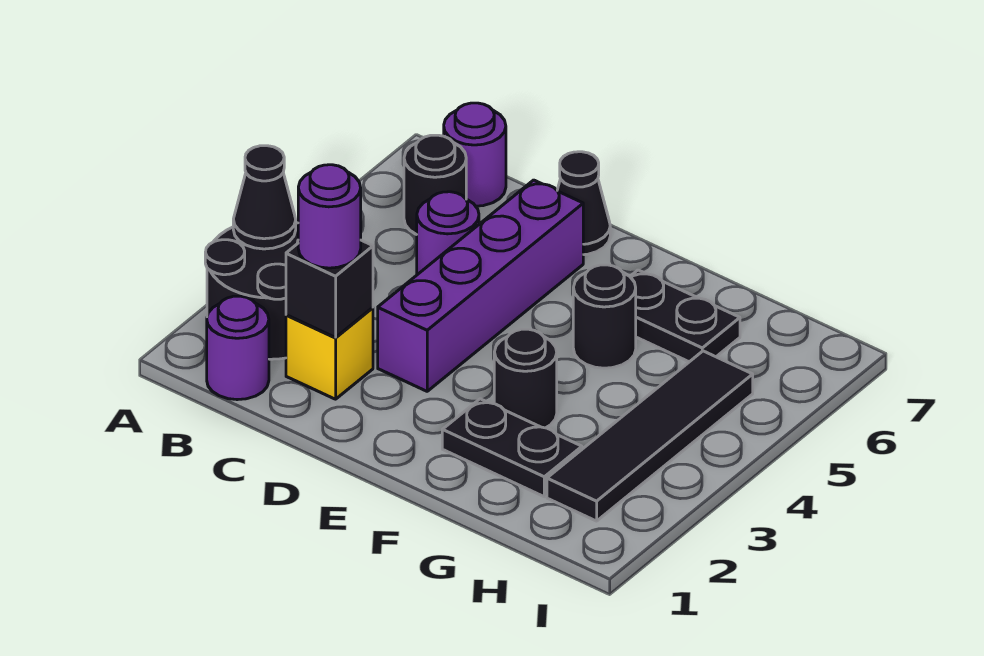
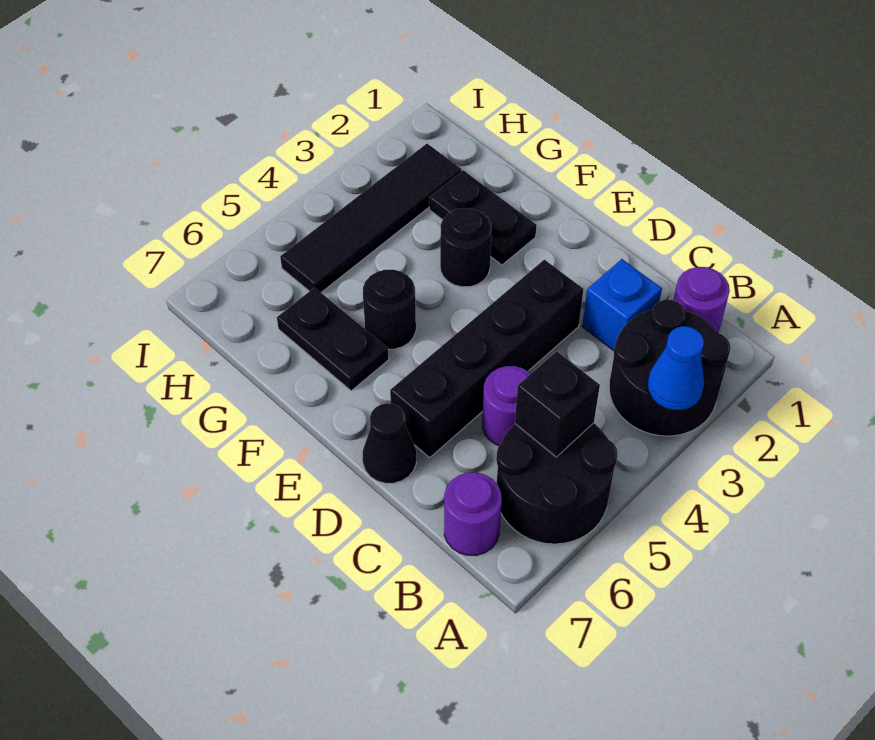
black cone A3 level 2 -> blue cone A3 level 2
black round brick B6 level 1 -> black round brick A5:B6 level 1
yellow brick C2 level 1 -> blue brick C2 level 1
black brick C2 level 2 -> black brick B5 level 2
purple round brick C2 level 3 -> none
purple brick D3:D6 level 1 -> black brick D3:D6 level 1

